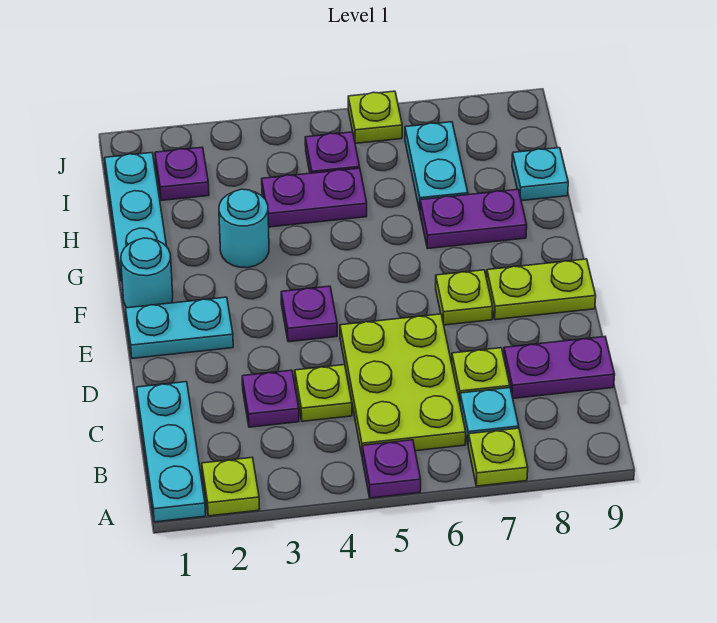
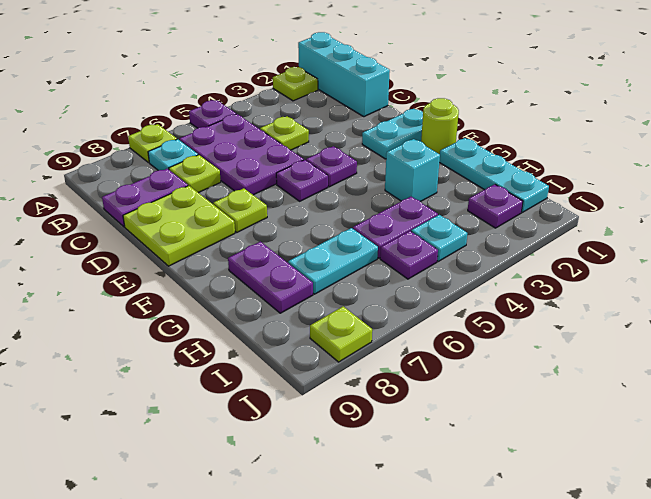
cyan plate A1:C1 level 1 -> cyan brick A1:C1 level 1
lime plate B5:D6 level 1 -> purple plate B5:D6 level 1
purple plate C3 level 1 -> purple plate E5 level 1
lime plate E8:E9 level 1 -> lime plate D8:E9 level 1
cyan round brick F1 level 1 -> lime round brick F1 level 1
cyan round brick G3 level 1 -> cyan brick G3 level 1
purple plate G7:G8 level 1 -> purple plate G8:H8 level 1
cyan plate H7:I7 level 1 -> cyan plate H6:H7 level 1
cyan plate H9 level 1 -> cyan plate I4 level 1
lime plate J6 level 1 -> lime plate J8 level 1

